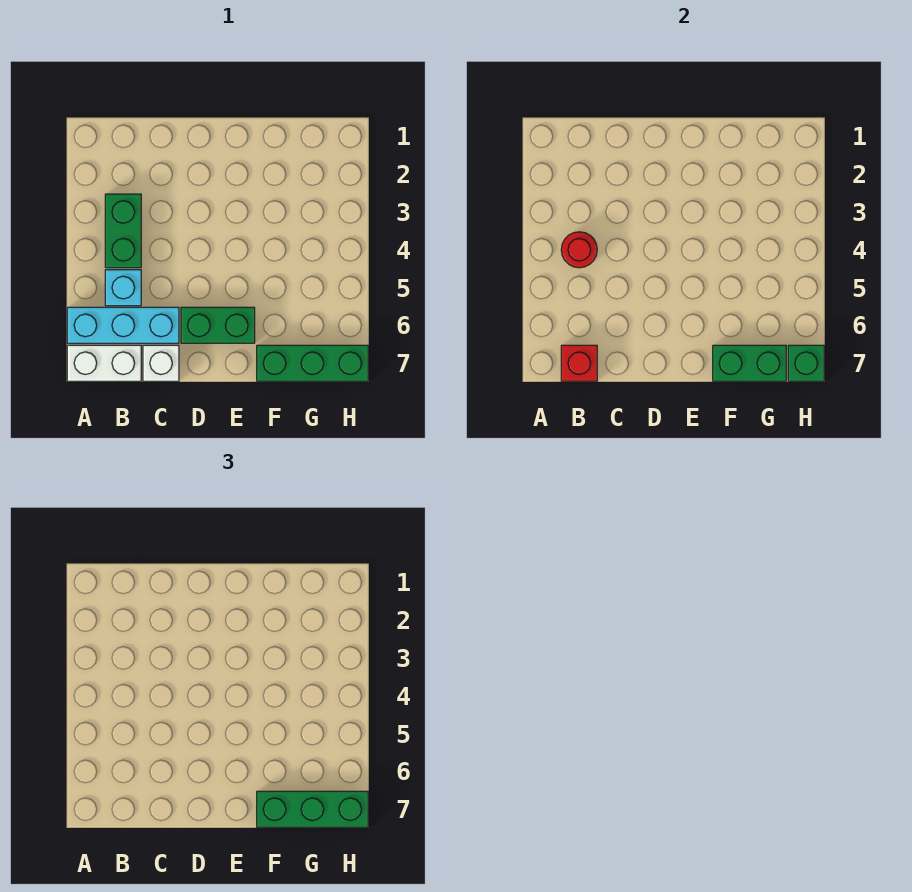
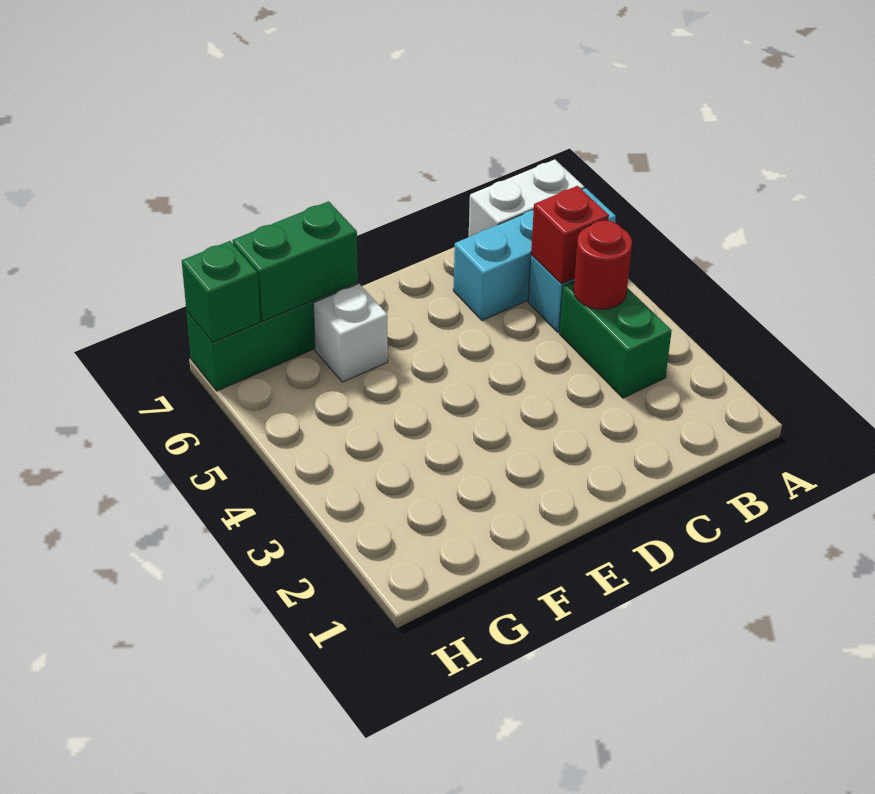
red brick B7 level 2 -> red brick B5 level 2
white brick C7 level 1 -> white brick F6 level 1
green brick D6:E6 level 1 -> none
green brick F7:H7 level 3 -> none

